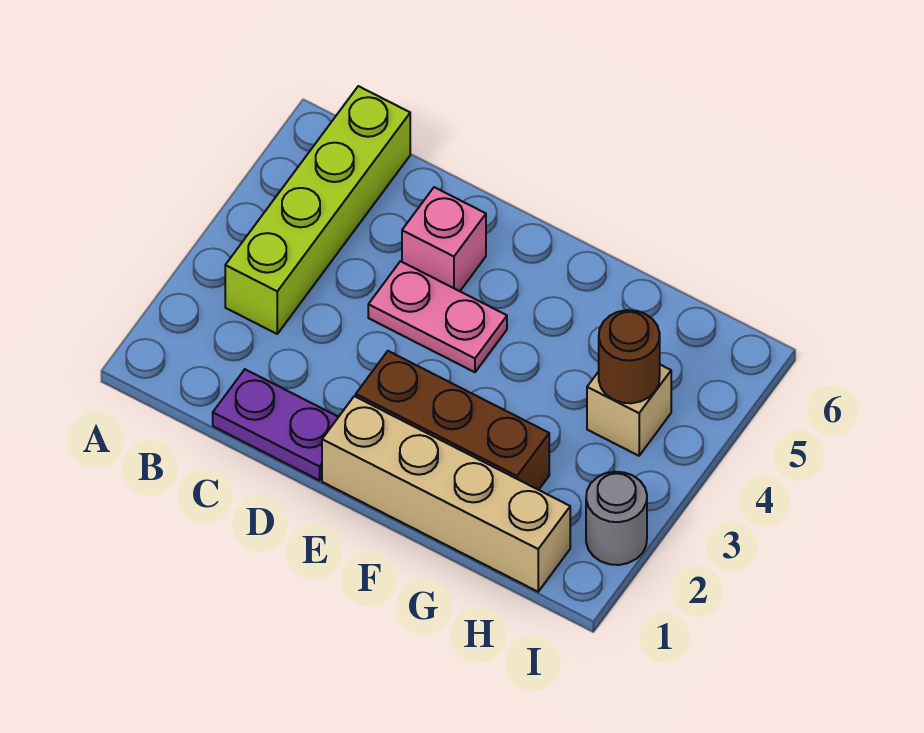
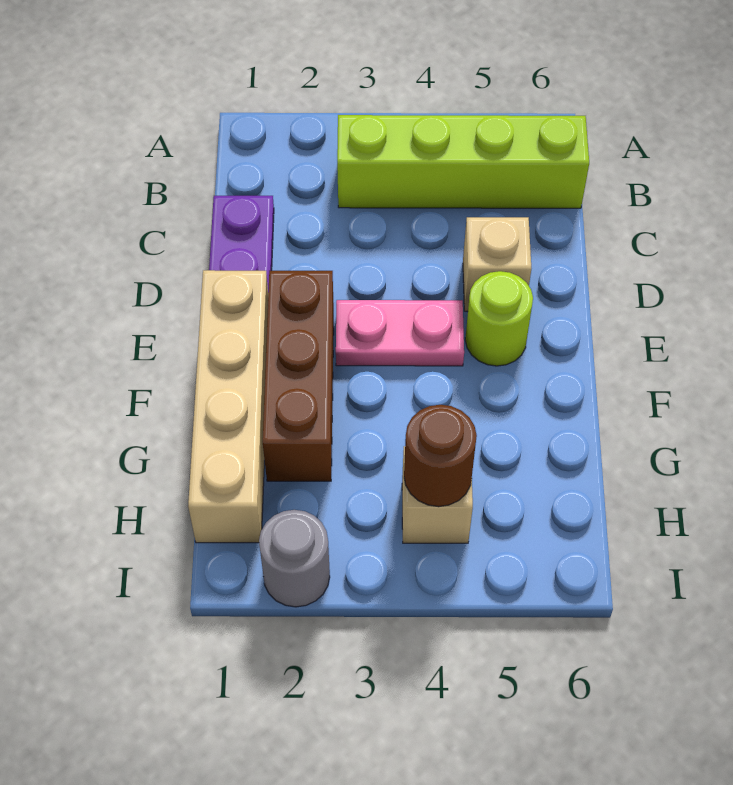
pink plate D4:E4 level 1 -> pink plate E3:E4 level 1
pink brick D5 level 1 -> tan brick D5 level 1
none -> lime round brick E5 level 1

